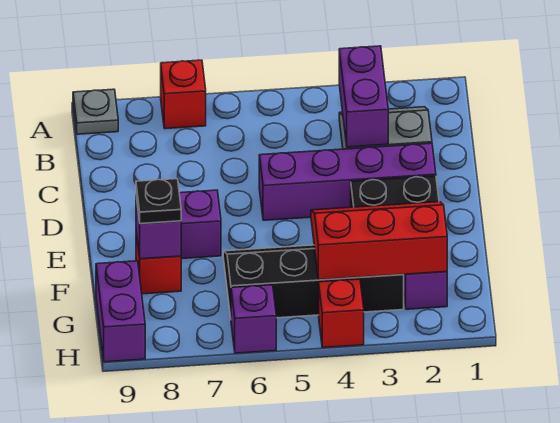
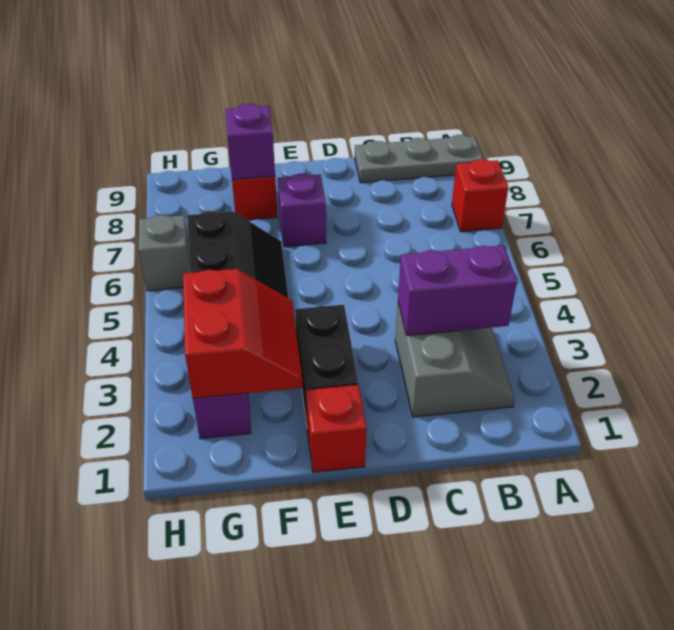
grey plate A9 level 1 -> grey plate A9:C9 level 1
purple brick D2:D5 level 1 -> none
red slope F2:G4 level 2 top G -> red slope F2:G3 level 2 top G
black plate F8 level 3 -> none
purple brick G9:H9 level 1 -> none
red brick H4 level 1 -> red brick E1 level 1
purple brick H6 level 1 -> grey brick H6 level 1

